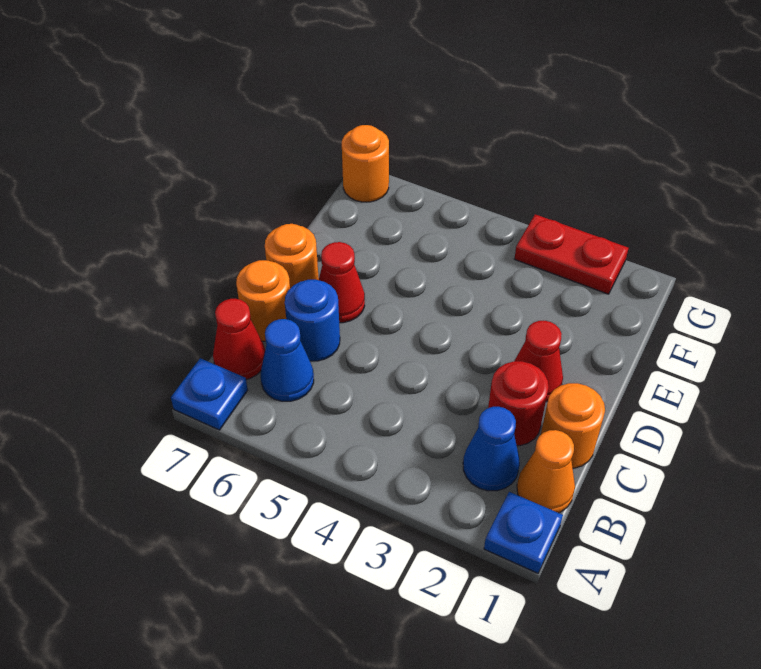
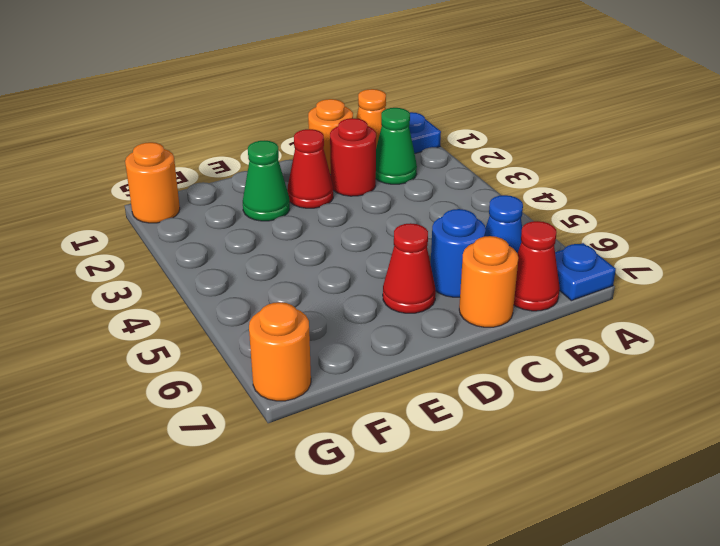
blue cone B2 level 1 -> green cone B2 level 1
orange round brick D7 level 1 -> orange round brick G1 level 1
none -> green cone E2 level 1
red plate G2:G3 level 1 -> none

